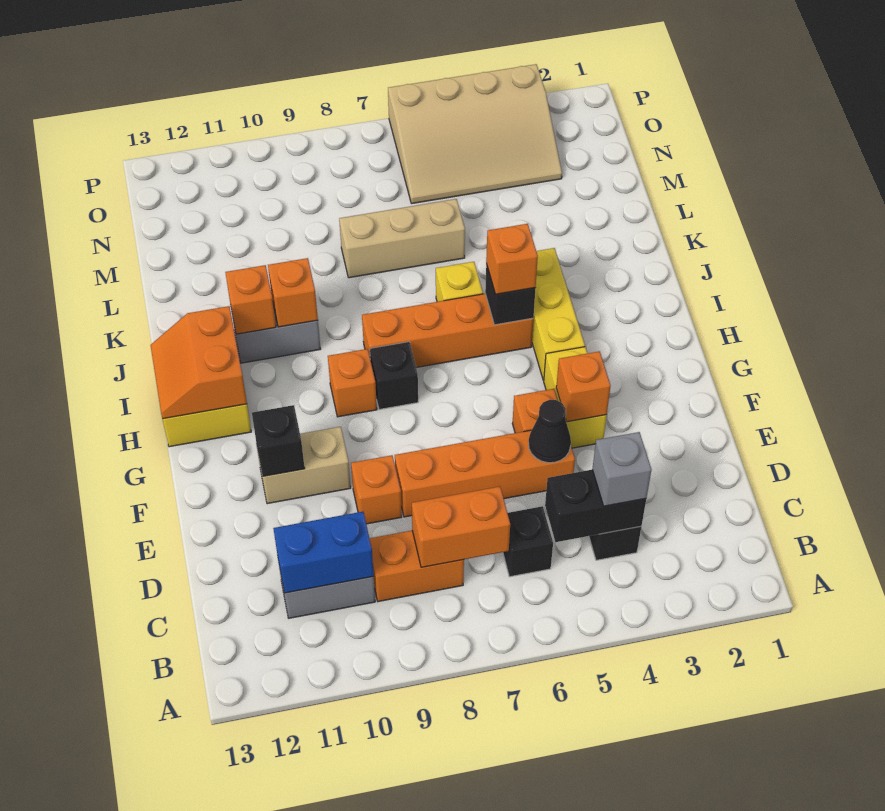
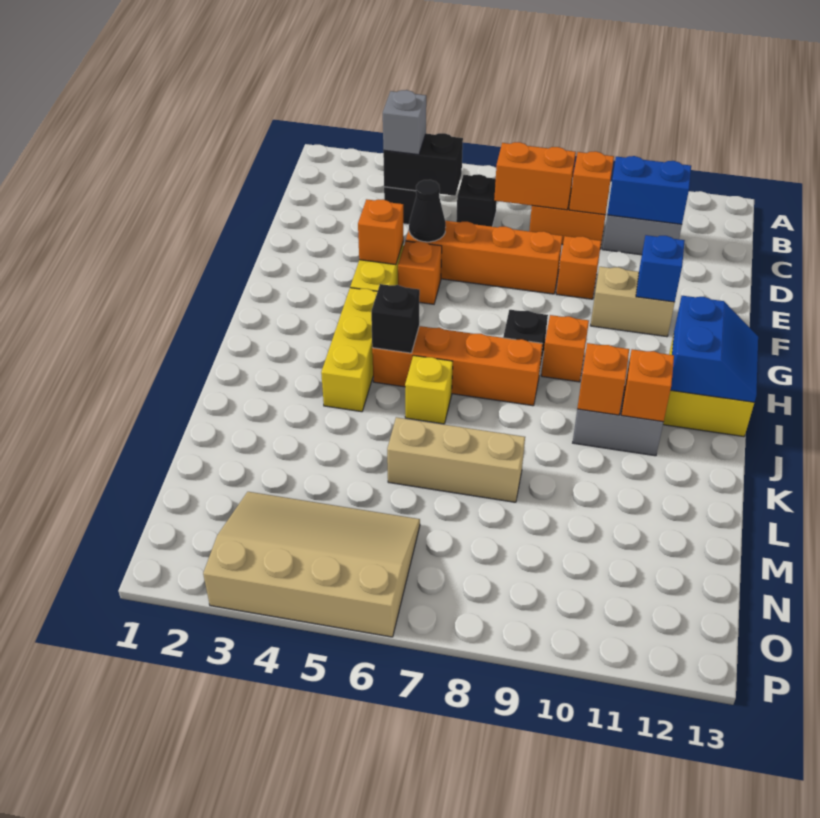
black brick F11 level 2 -> blue brick F11 level 2
orange slope H12:I13 level 2 top 12 -> blue slope H12:I13 level 2 top 12
orange brick I5 level 3 -> orange brick C9 level 2

